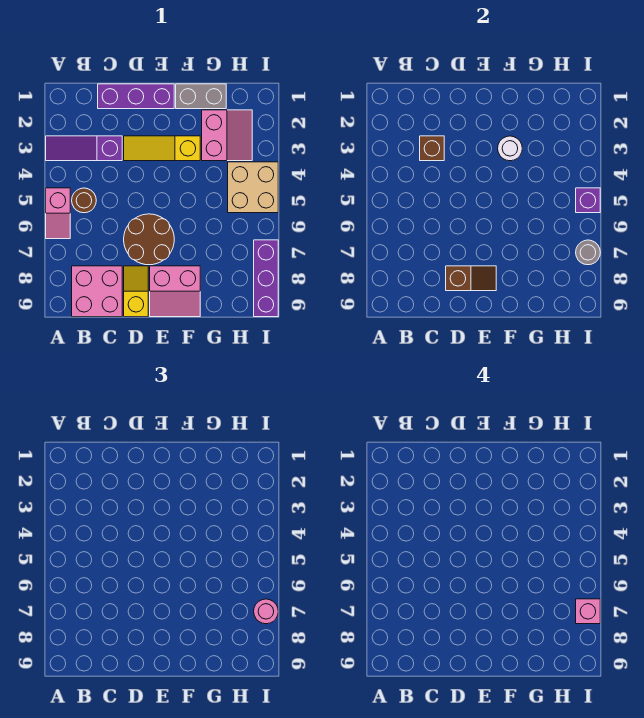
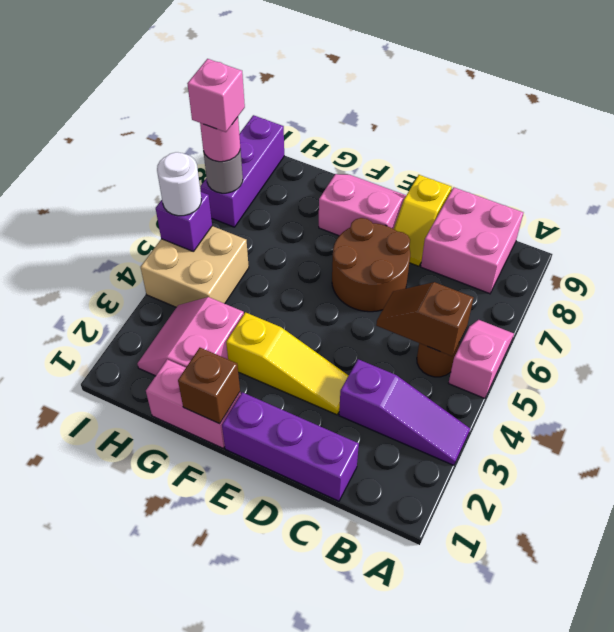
brown brick C3 level 2 -> brown brick F1 level 2
brown slope D8:E8 level 2 top D -> brown slope B5:C5 level 2 top B
grey brick F1:G1 level 1 -> pink brick F1:G1 level 1
white round brick F3 level 2 -> white round brick I5 level 3

